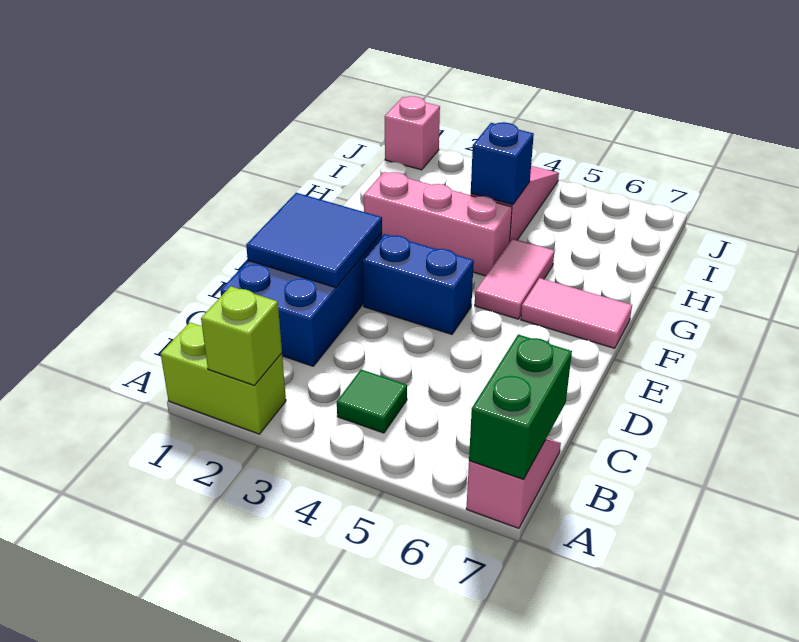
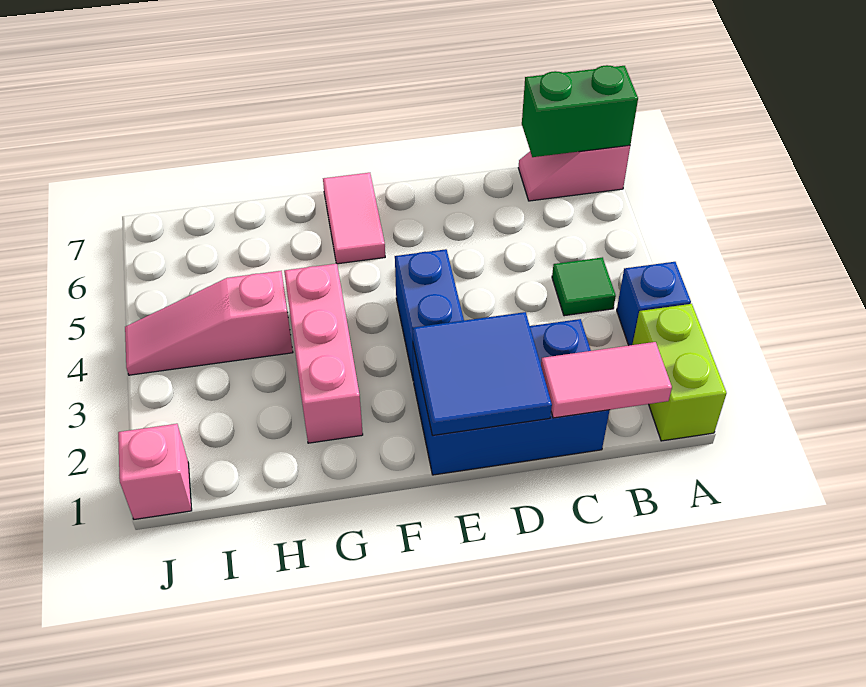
lime brick A2 level 2 -> none
pink tile F5:G5 level 1 -> pink tile B1:C1 level 2
blue brick H4 level 2 -> blue brick A3 level 1

